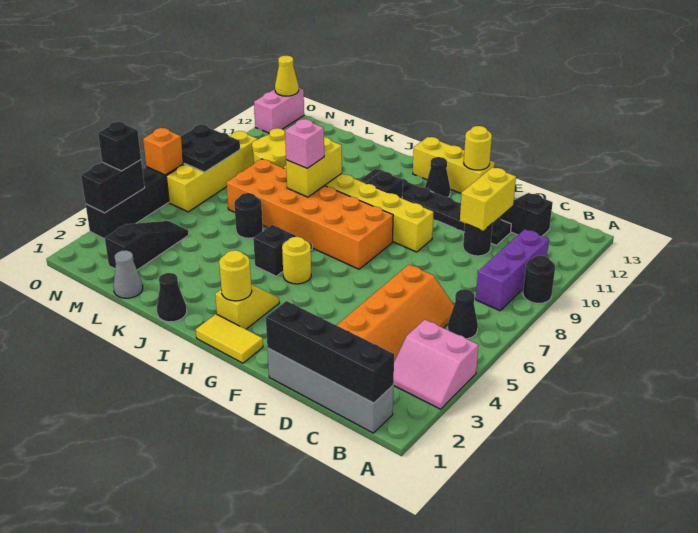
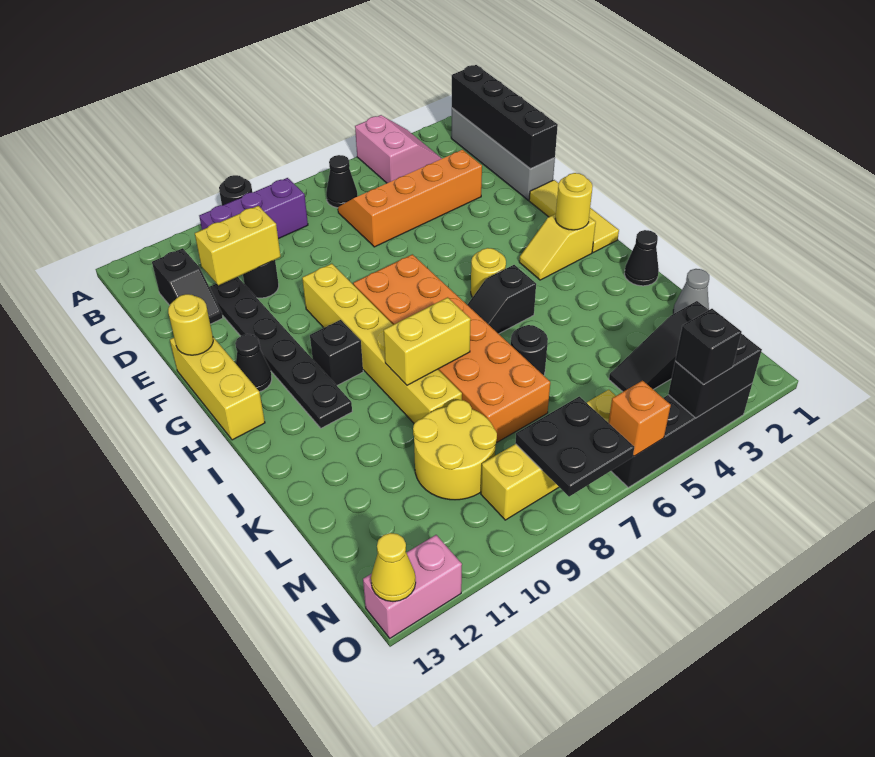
yellow tile G1:H1 level 1 -> yellow tile F1:H1 level 1
pink brick J8 level 3 -> none

